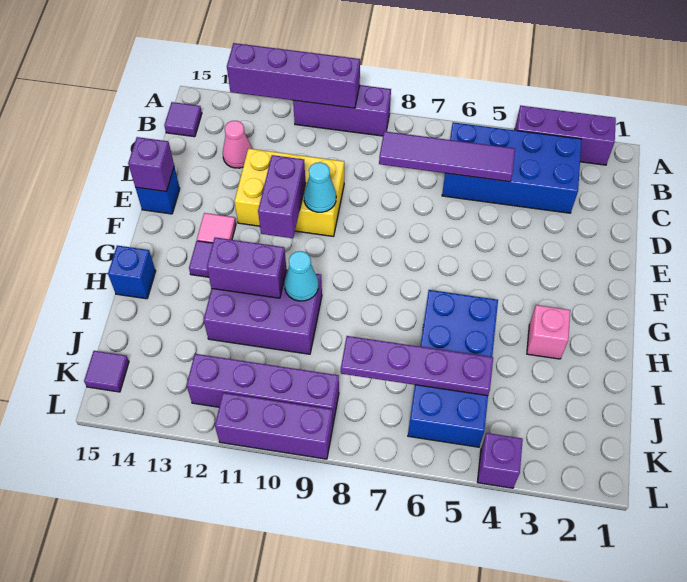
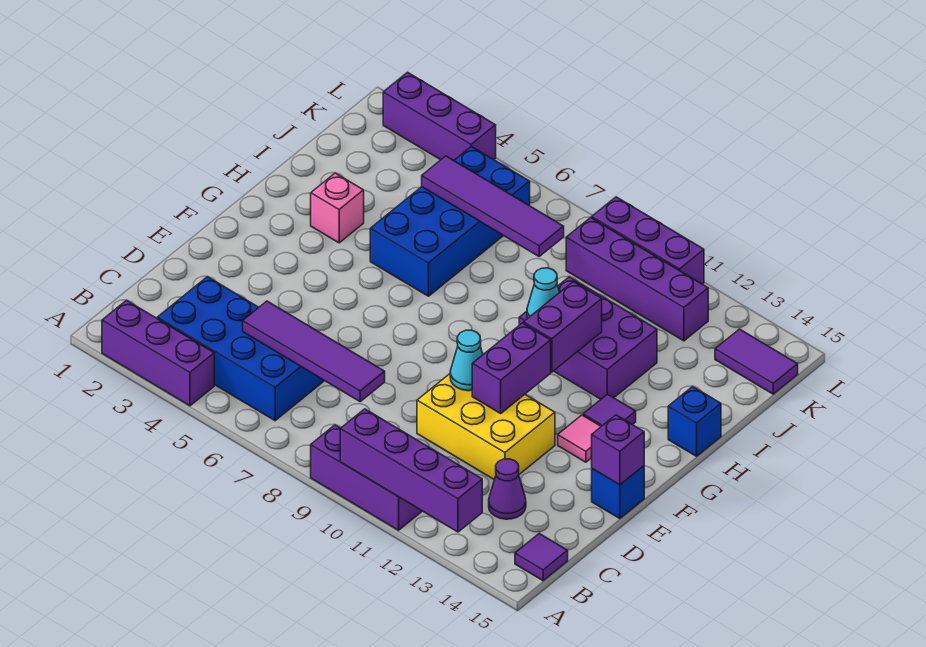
pink cone C13 level 1 -> purple cone C13 level 1
purple brick H11:H12 level 2 -> purple brick G11:H11 level 2
purple plate J5:J8 level 2 -> purple tile J5:J8 level 2
purple tile K15 level 1 -> purple tile K14:K15 level 1
purple brick L4 level 1 -> purple brick L2:L4 level 1

